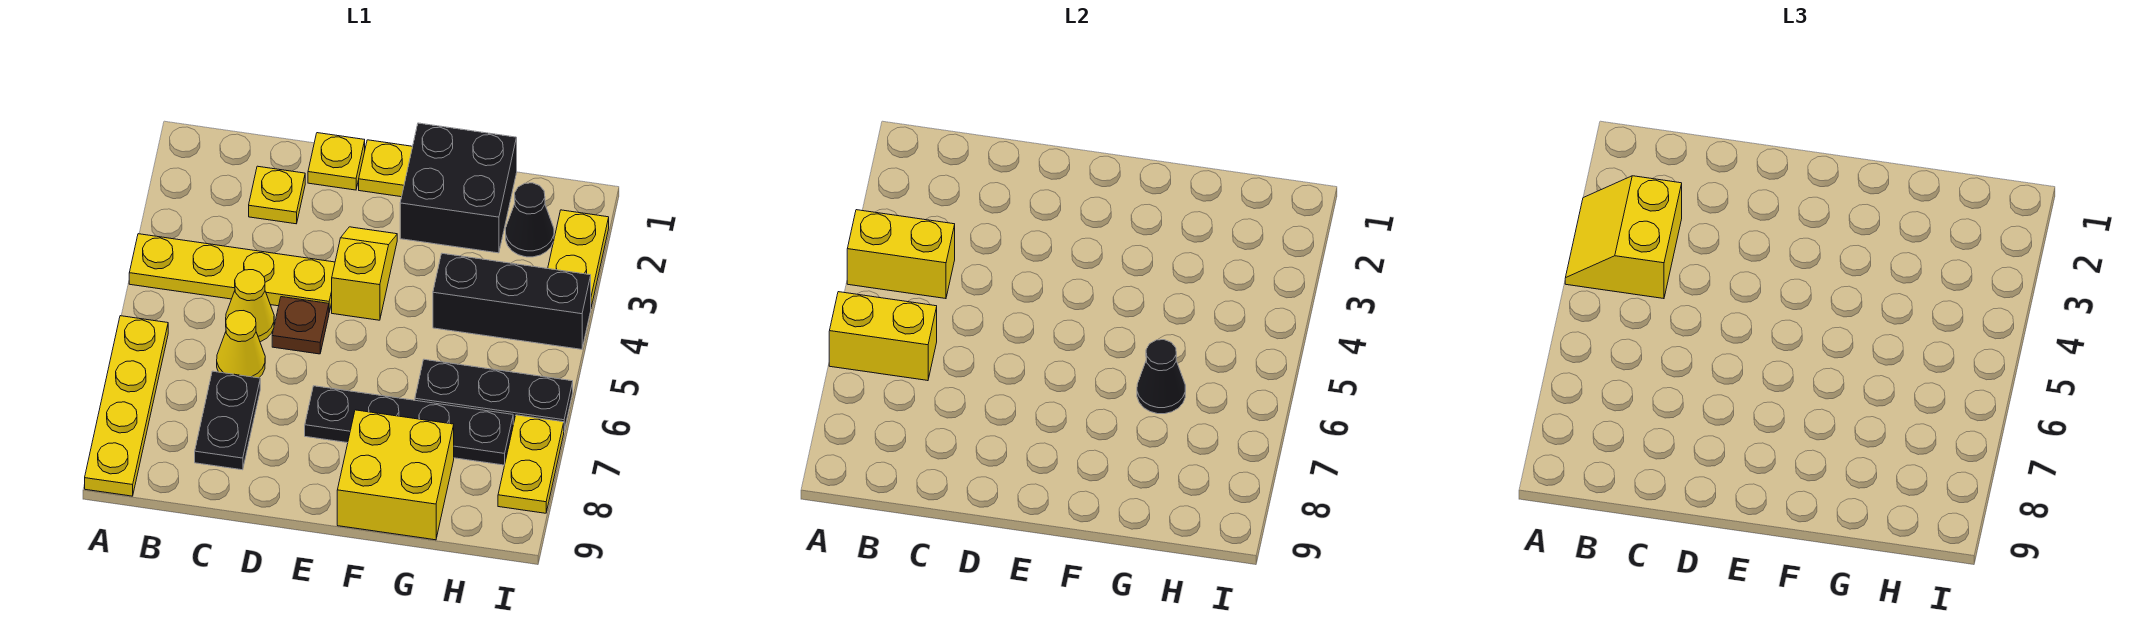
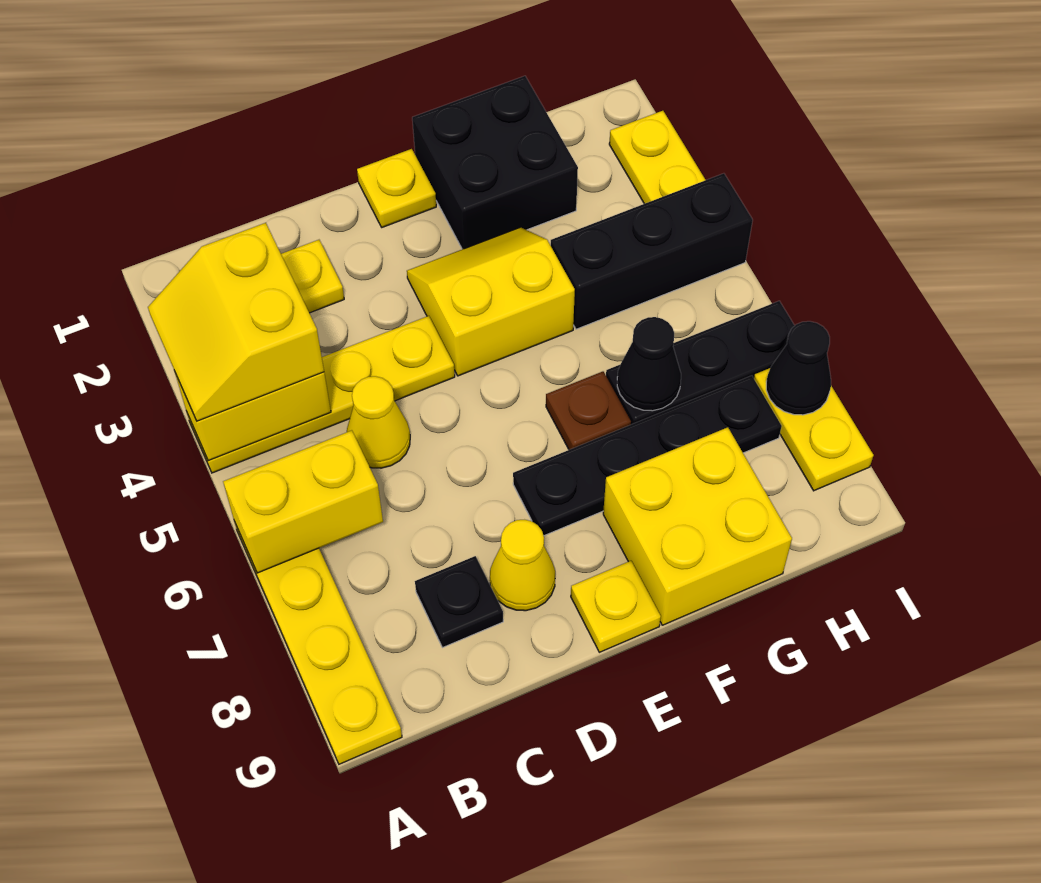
yellow cone C6 level 1 -> yellow cone D8 level 1
black plate C7:C8 level 1 -> black plate C8 level 1
yellow plate D1 level 1 -> yellow plate E9 level 1
brown plate D5 level 1 -> brown plate F6 level 1
yellow slope E3:E4 level 1 top 4 -> yellow slope E3:F4 level 1 top 4
black cone H2 level 1 -> black cone I7 level 2

